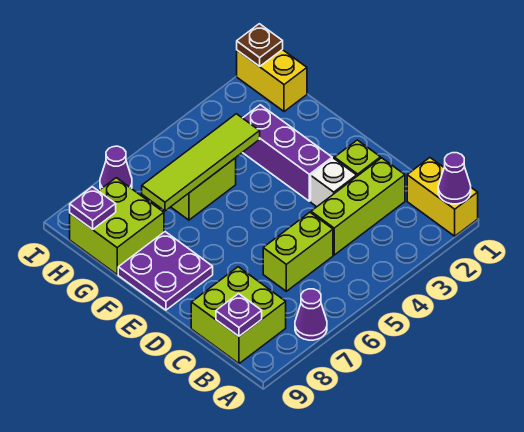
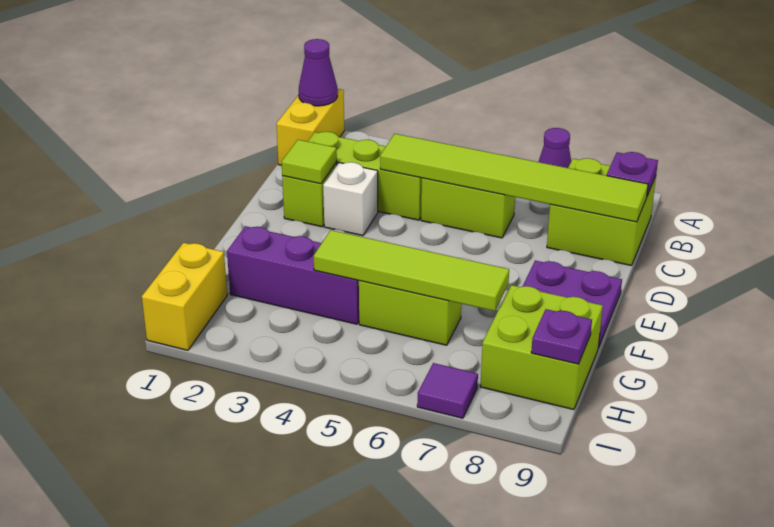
none -> lime tile C4:C9 level 2
none -> lime tile D2 level 2
purple brick E3:G3 level 1 -> purple brick G2:G4 level 1
brown plate I1 level 2 -> none
purple cone I7 level 1 -> purple tile I7 level 1

